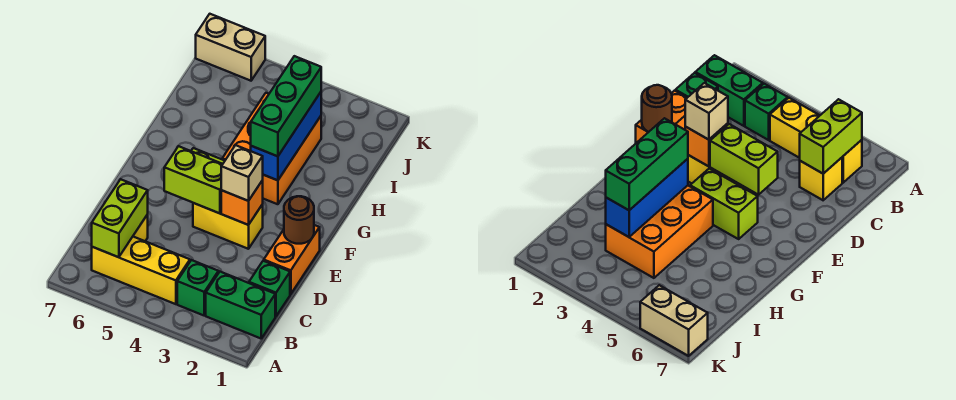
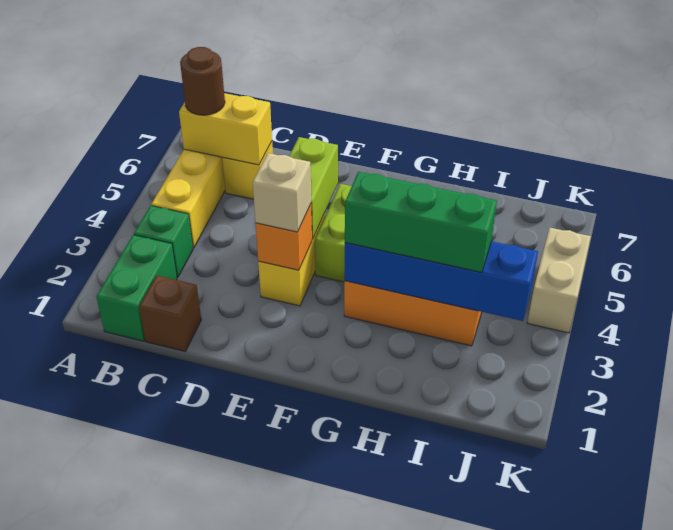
lime brick B6:C6 level 2 -> yellow brick B6:C6 level 2
green brick C1 level 1 -> brown brick C1 level 1
orange brick D1:E1 level 1 -> none
brown round brick E1 level 2 -> brown round brick B6 level 3
blue brick G3:I3 level 2 -> blue brick G3:J3 level 2
tan brick K6:K7 level 1 -> tan brick K4:K5 level 1

